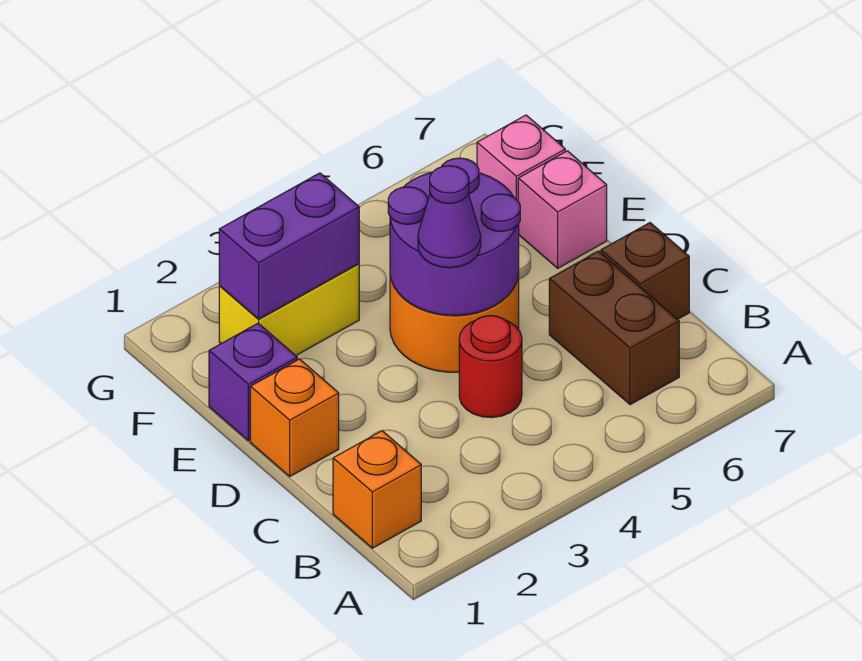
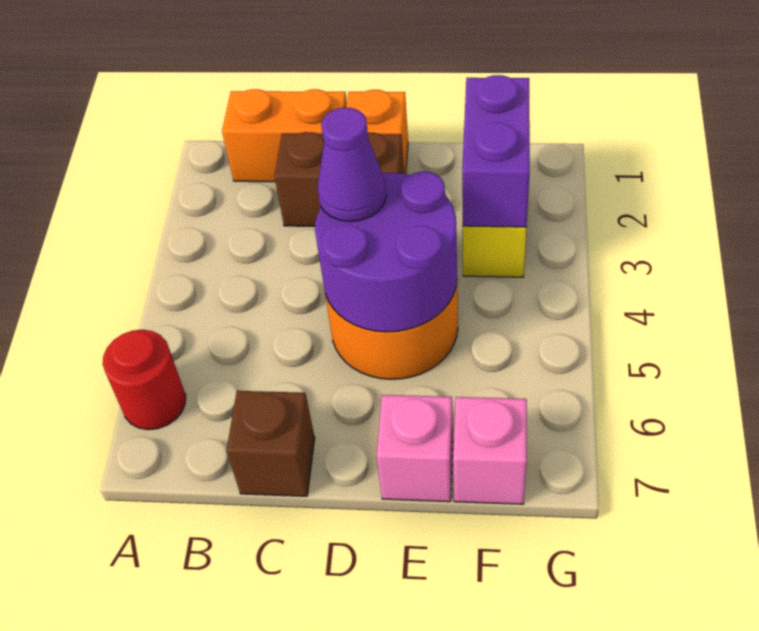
orange brick B1 level 1 -> orange brick B1:C1 level 1
brown brick B6:C6 level 1 -> brown brick C2:D2 level 1
red round brick C4 level 1 -> red round brick A6 level 1
purple brick E1 level 1 -> none

